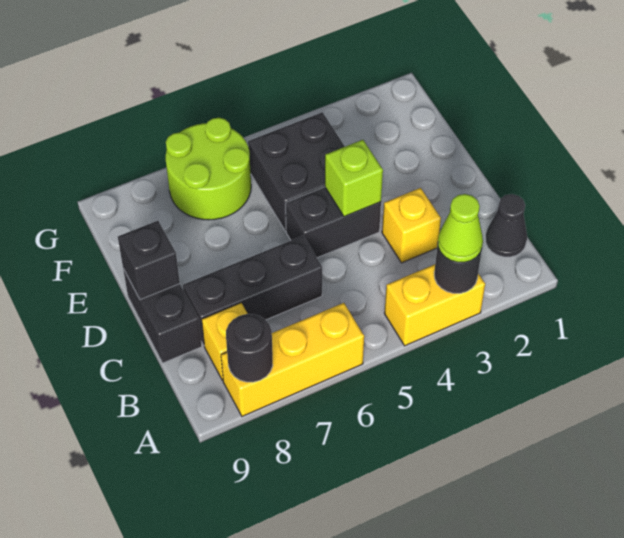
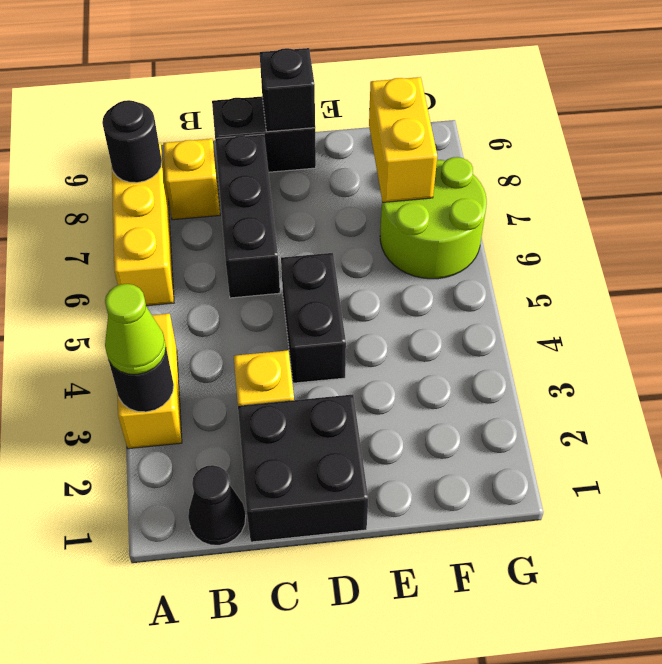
lime brick D4 level 2 -> none
black brick E4:F5 level 1 -> black brick C1:D2 level 1
none -> yellow brick F7:F8 level 2

